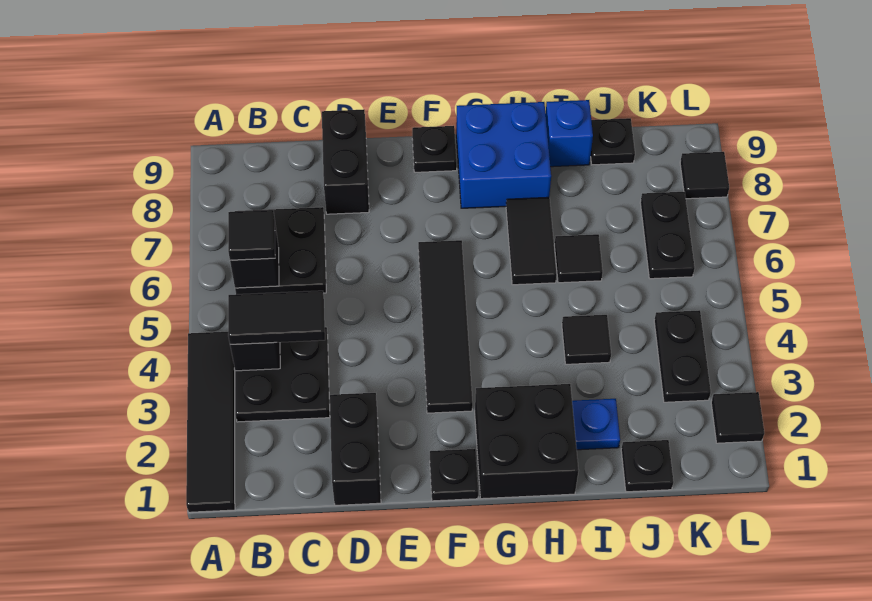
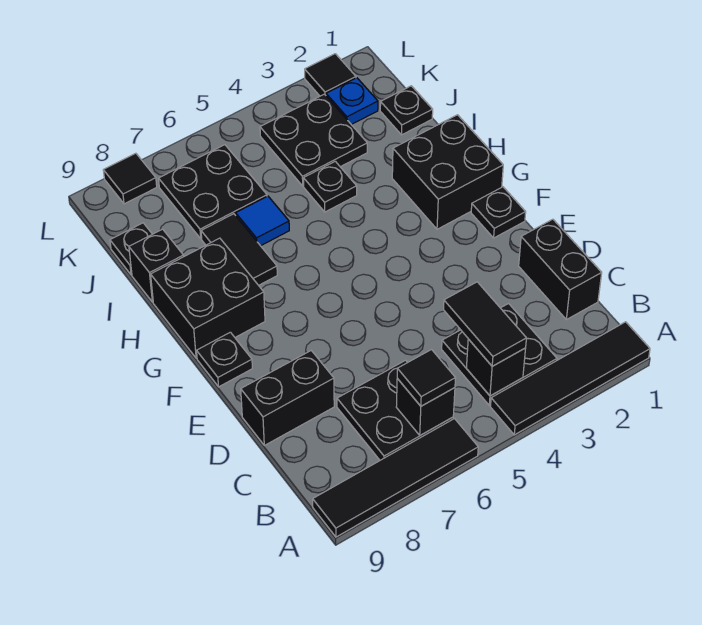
black brick D1:D2 level 1 -> black brick C1:D1 level 1
black tile F3:F6 level 1 -> black tile A6:A9 level 1
blue brick G8:H9 level 1 -> black brick G8:H9 level 1
black tile H6:H7 level 1 -> black tile H7:I7 level 1
blue plate I2 level 1 -> blue plate K2 level 1
black tile I4 level 1 -> black plate I4 level 1
black tile I6 level 1 -> blue tile I6 level 1
blue brick I9 level 1 -> black brick I9 level 1
black plate K3:K4 level 1 -> black plate J3:K4 level 1
black plate K6:K7 level 1 -> black plate J6:K7 level 1

